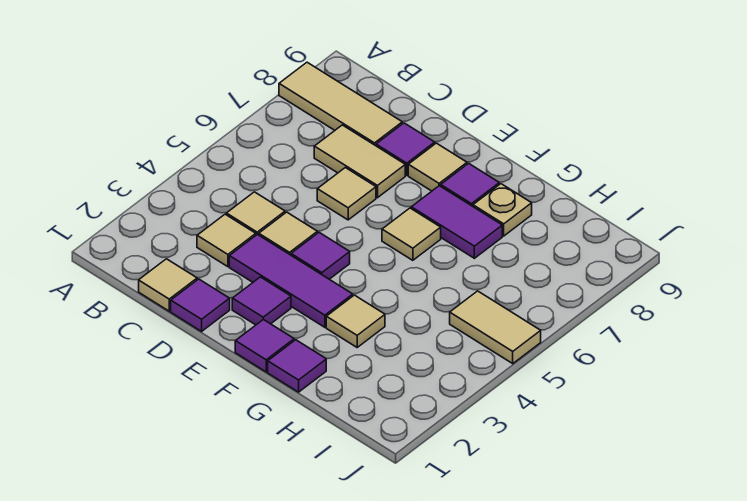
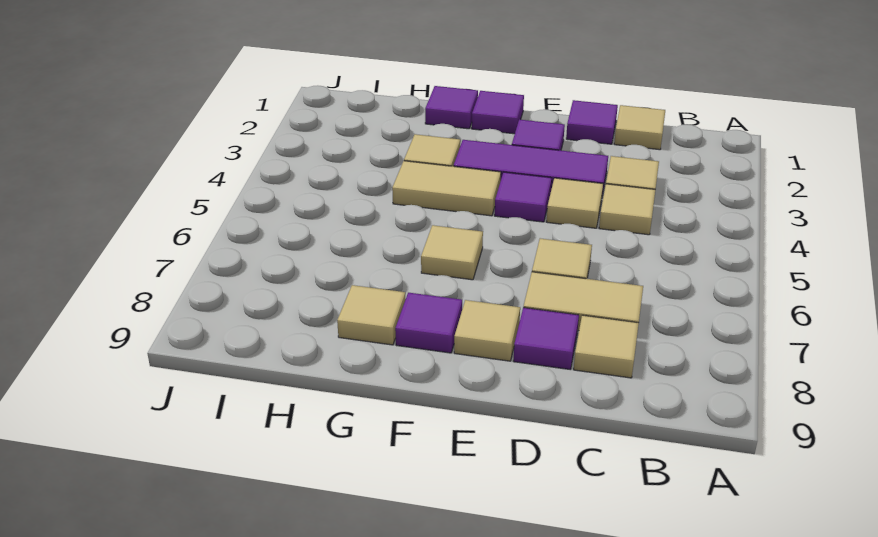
tan tile A8:C8 level 1 -> tan tile C8 level 1
purple tile F7:G7 level 1 -> none
tan plate G8 level 1 -> tan tile G8 level 1
tan tile I5:J5 level 1 -> tan tile F4:G4 level 1

